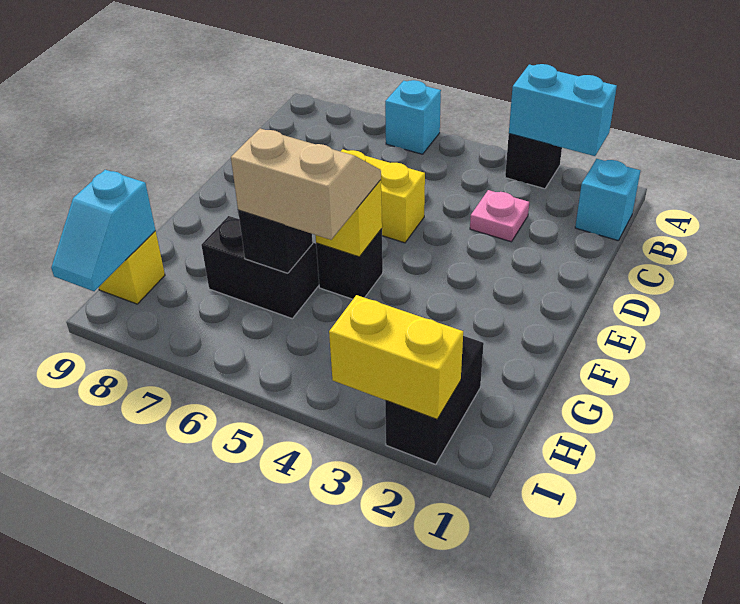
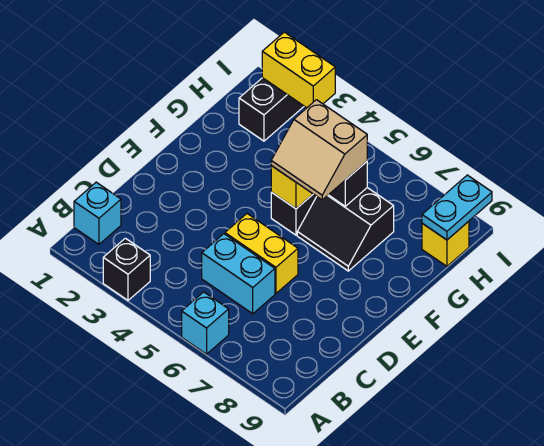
cyan brick A2:A3 level 2 -> cyan brick C5:C6 level 1
pink plate C3 level 1 -> none
cyan slope H9:I9 level 2 top H -> cyan plate H9:I9 level 2

